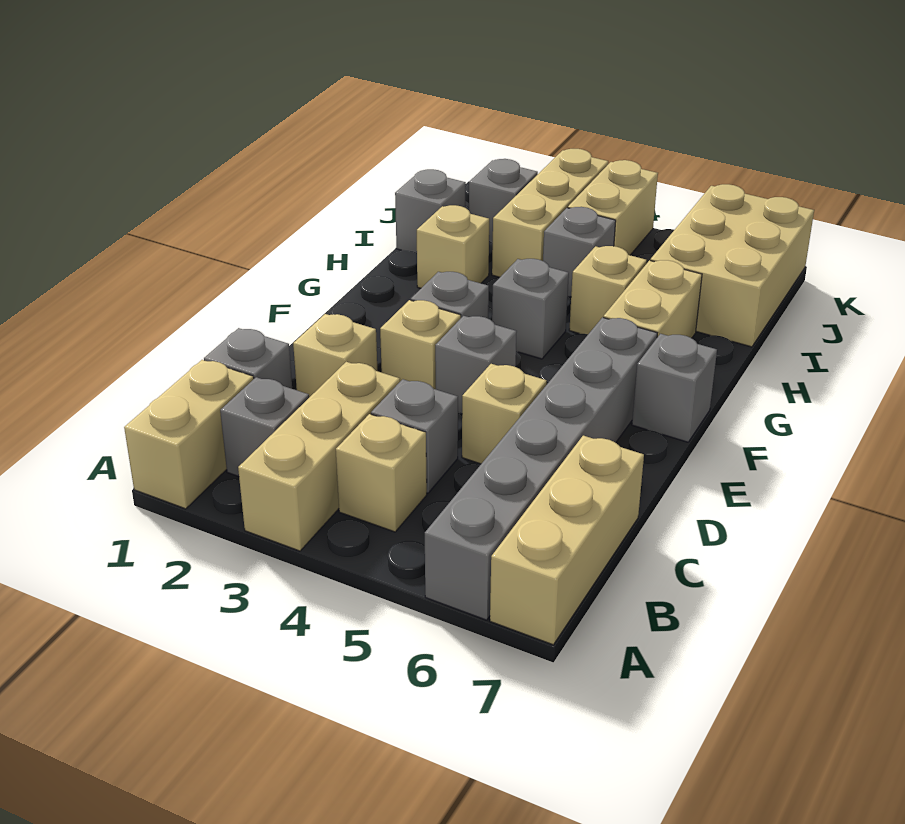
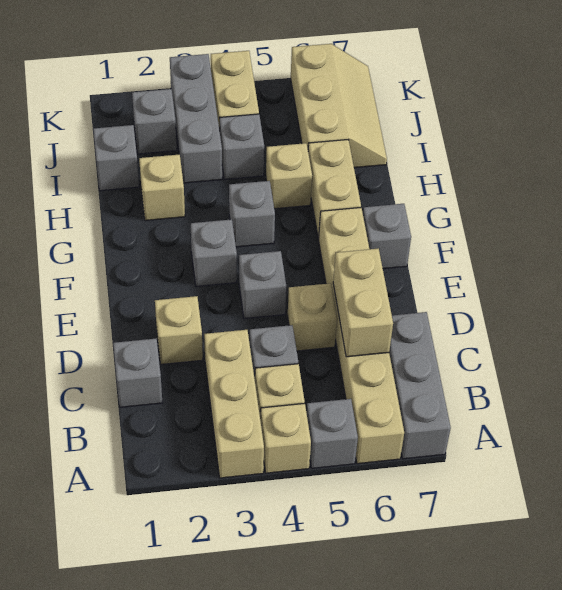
tan brick A1:B1 level 1 -> tan brick C6:D6 level 2
grey brick A6:F6 level 1 -> tan brick A6:F6 level 1
tan brick A7:C7 level 1 -> grey brick A7:C7 level 1
grey brick B2 level 1 -> grey brick A5 level 1
tan brick E3 level 1 -> tan brick A4 level 1
tan brick I3:K3 level 1 -> grey brick I3:K3 level 1
tan brick I6:K7 level 1 -> tan slope I6:K7 level 1 top 6

